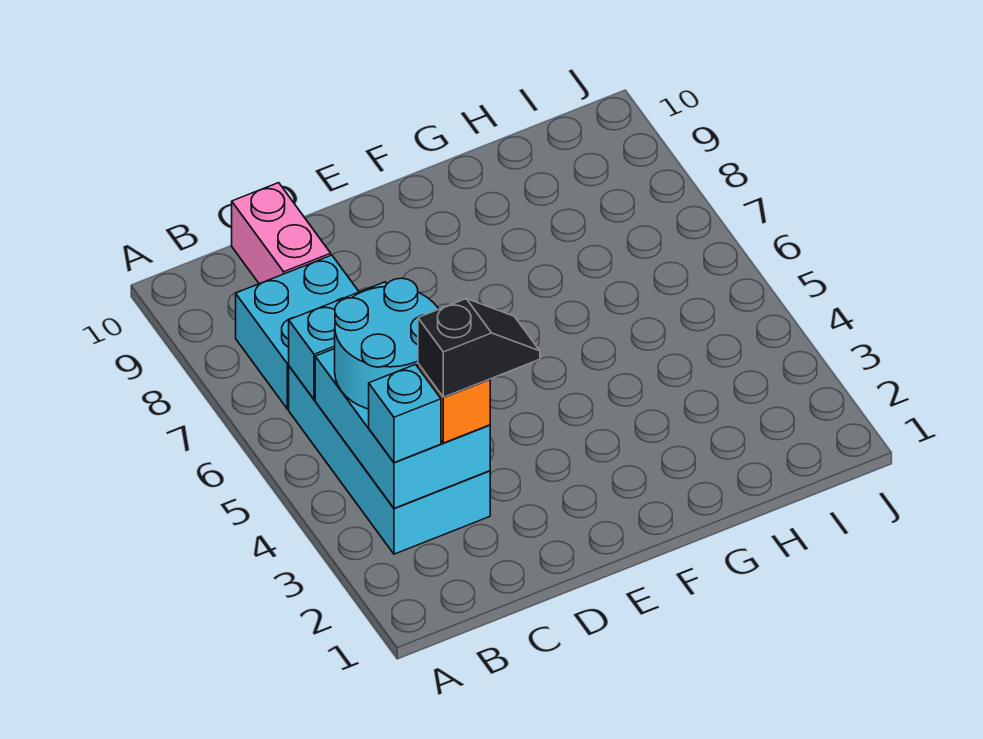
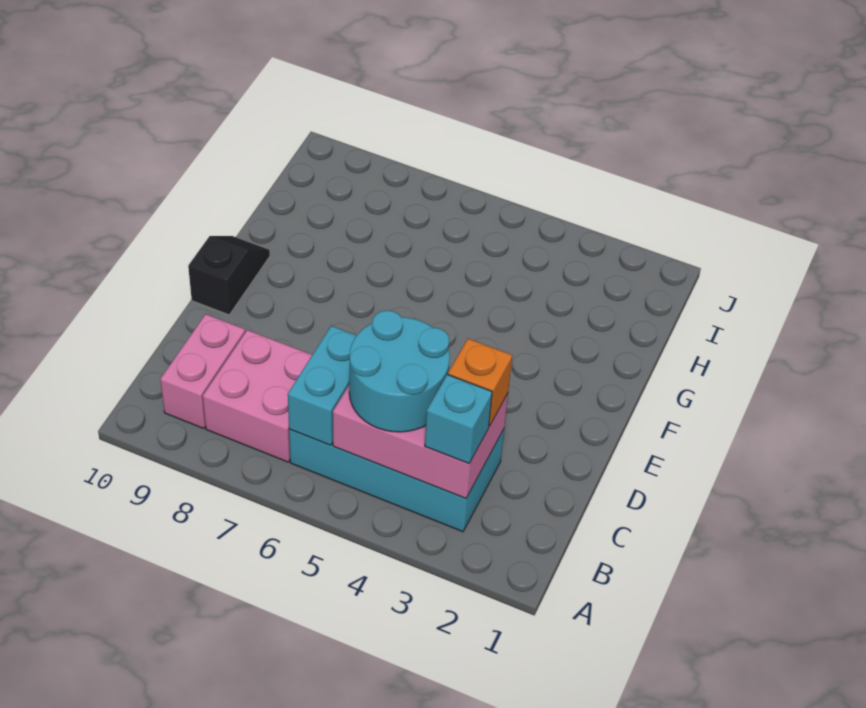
cyan brick B3:C5 level 2 -> pink brick B3:C5 level 2
cyan brick B7:C8 level 1 -> pink brick B7:C8 level 1
black slope C3:D3 level 4 top C -> black slope E10:F10 level 1 top E
pink brick C9:C10 level 1 -> pink brick B9:C9 level 1

